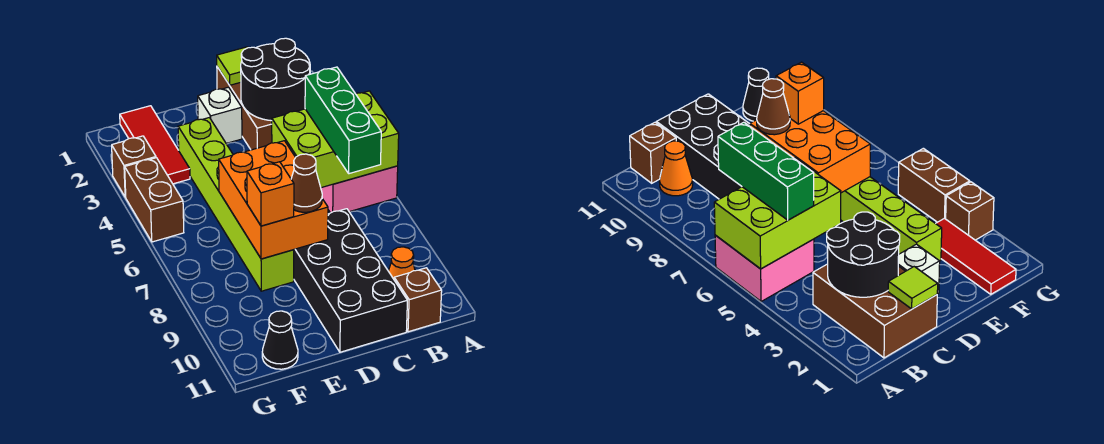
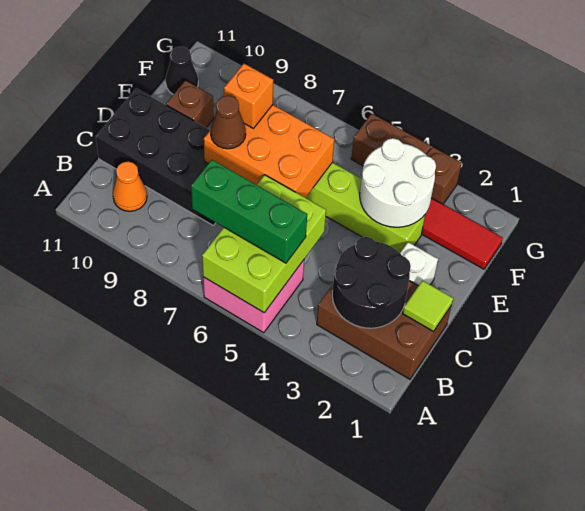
brown brick B11 level 1 -> brown brick E10 level 1
none -> white round brick E3:F4 level 2

